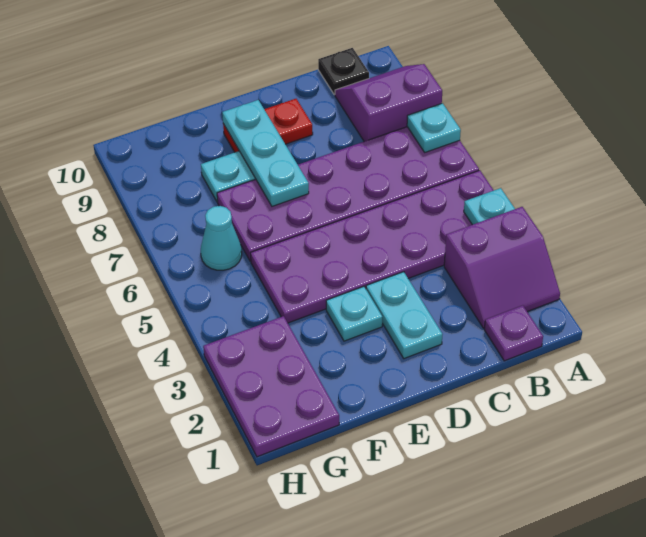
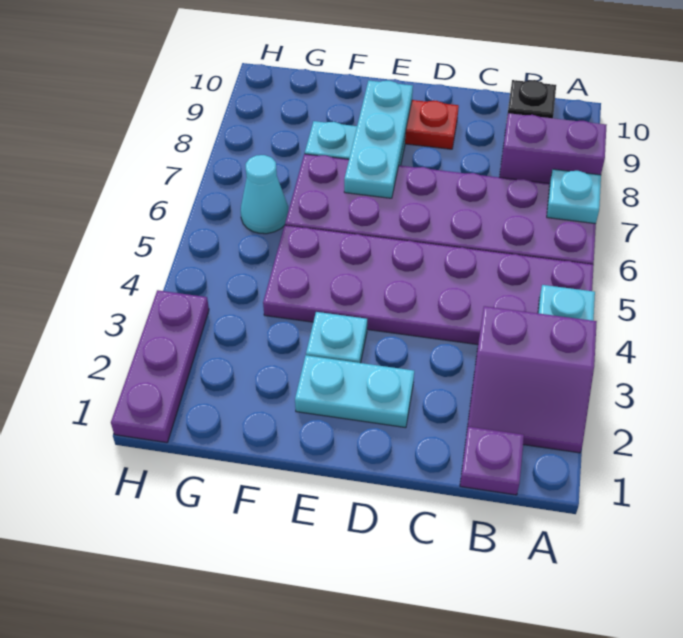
cyan plate D2:D3 level 1 -> cyan plate D2:E2 level 1
purple plate G1:H3 level 1 -> purple plate H1:H3 level 1

